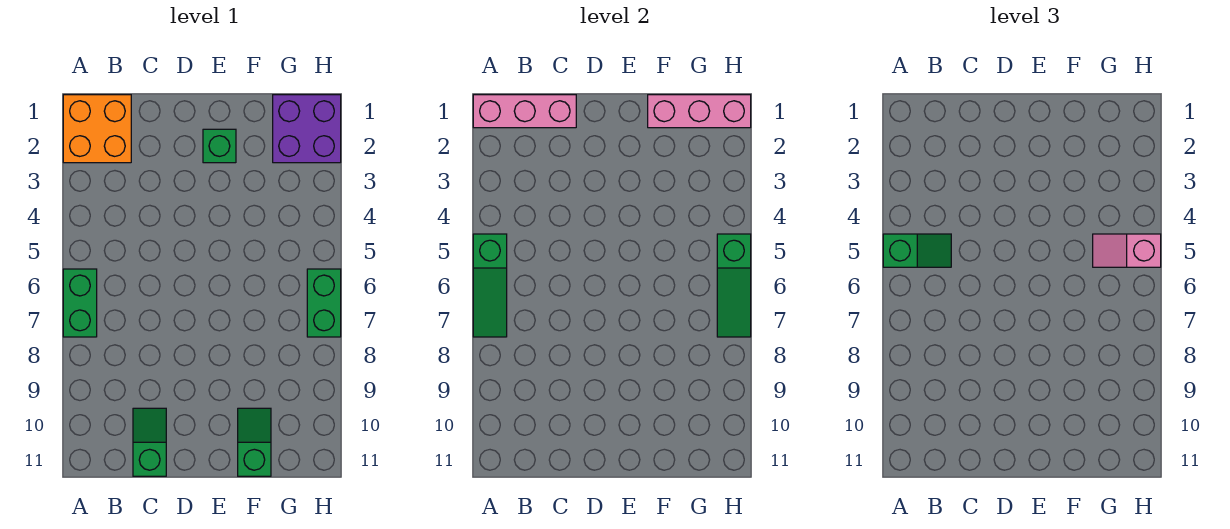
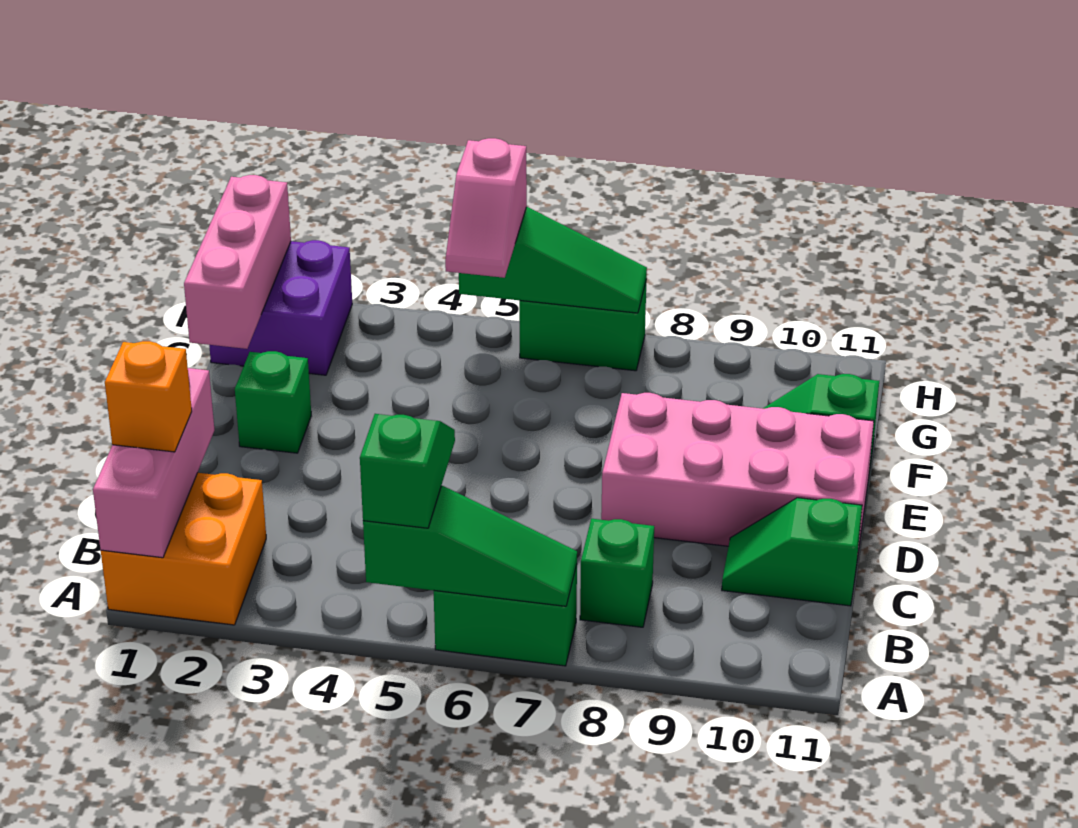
none -> orange brick B1 level 3
none -> green brick B8 level 1
none -> pink brick D8:E11 level 1

